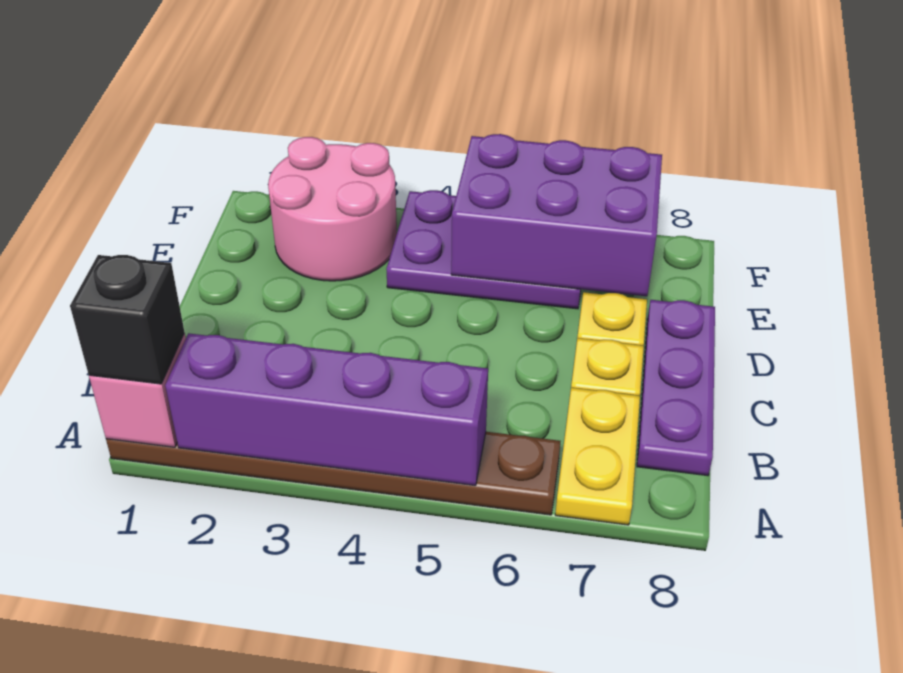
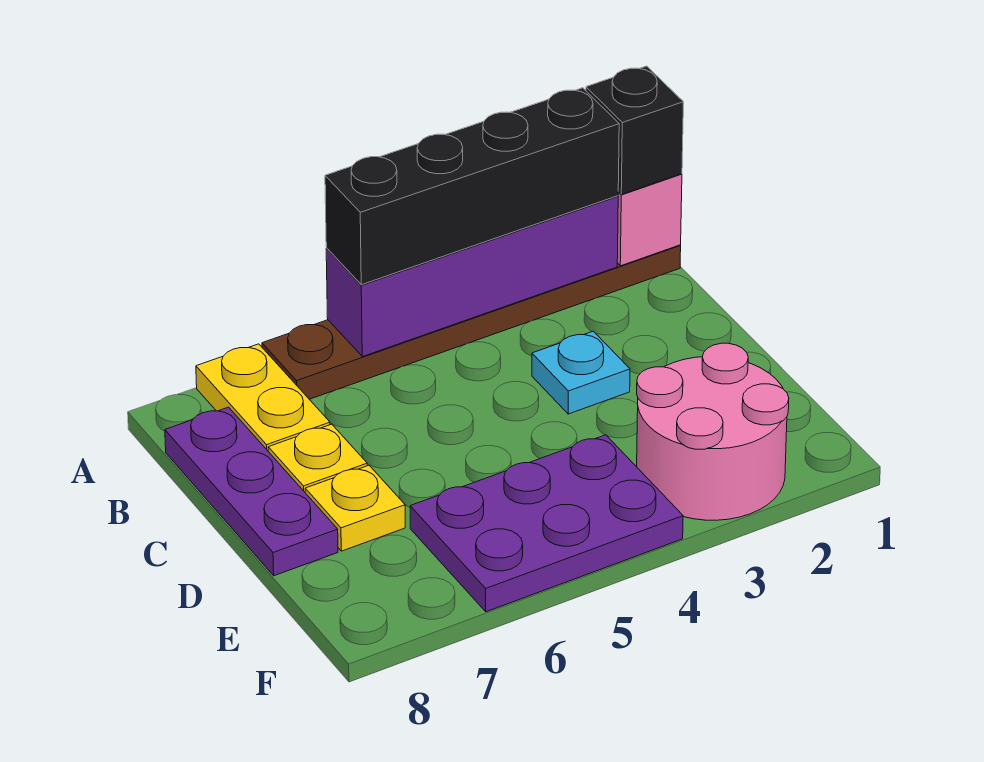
none -> black brick A2:A5 level 3
none -> cyan plate C3 level 1
purple brick E5:F7 level 2 -> none

